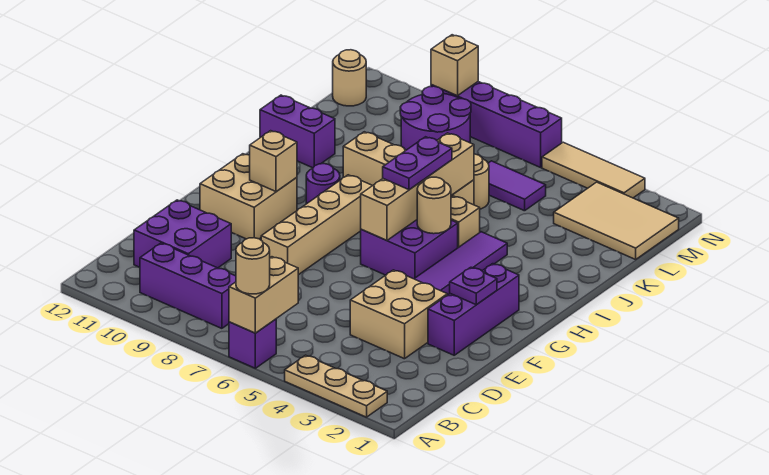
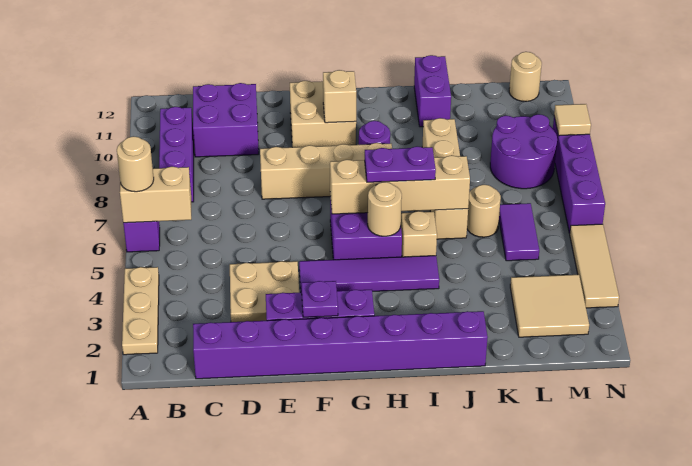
none -> purple brick C1:J1 level 1
tan brick D3:E4 level 1 -> tan plate D3:E4 level 1
tan tile L1:M3 level 1 -> tan tile L2:M3 level 1
tan brick N9 level 2 -> tan tile N9 level 2

